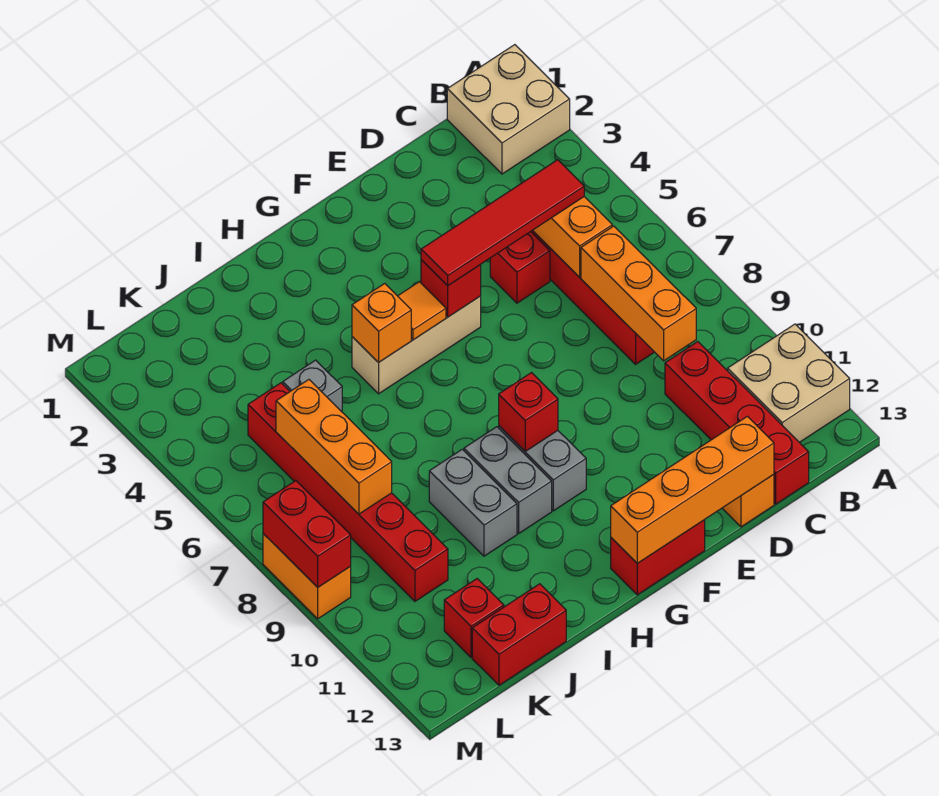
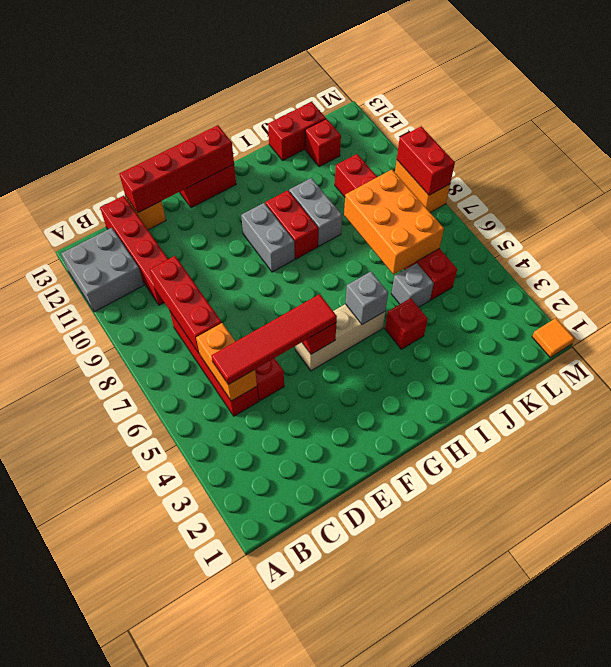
tan brick A1:B2 level 1 -> none
tan brick A11:B12 level 1 -> grey brick A11:B12 level 1
orange brick C7:C9 level 2 -> red brick C7:C9 level 2
orange brick D13:G13 level 2 -> red brick D13:G13 level 2
orange tile G5 level 2 -> orange tile M1 level 1
red brick G9 level 2 -> red brick I4 level 1
orange brick H5 level 2 -> grey brick H5 level 2
grey brick H9:H10 level 1 -> red brick H9:H10 level 1
orange brick K6:K8 level 2 -> orange brick J6:K8 level 2

